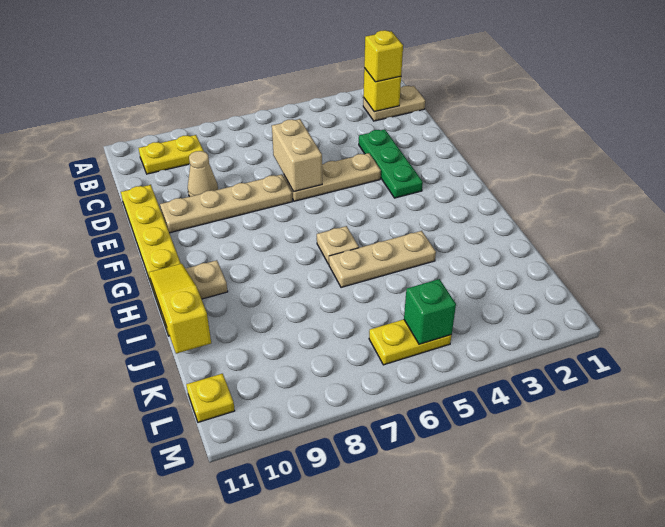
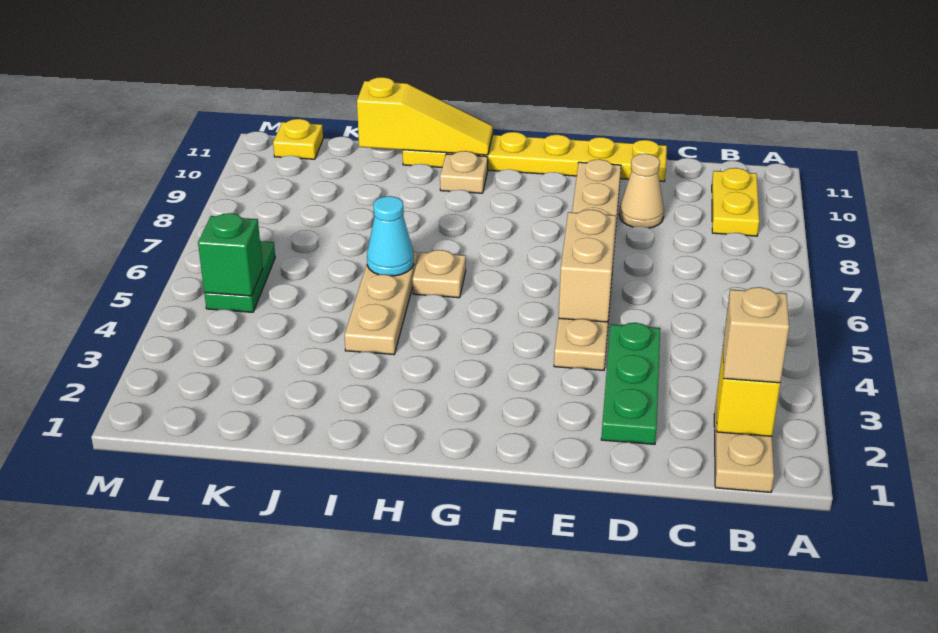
yellow brick B2 level 3 -> tan brick B2 level 3
green plate D3:F3 level 1 -> green plate D2:D4 level 1
tan brick D6:E6 level 2 -> tan brick E5:E6 level 2
none -> cyan cone I6 level 2
yellow plate L5:L6 level 1 -> green plate L5:L6 level 1

